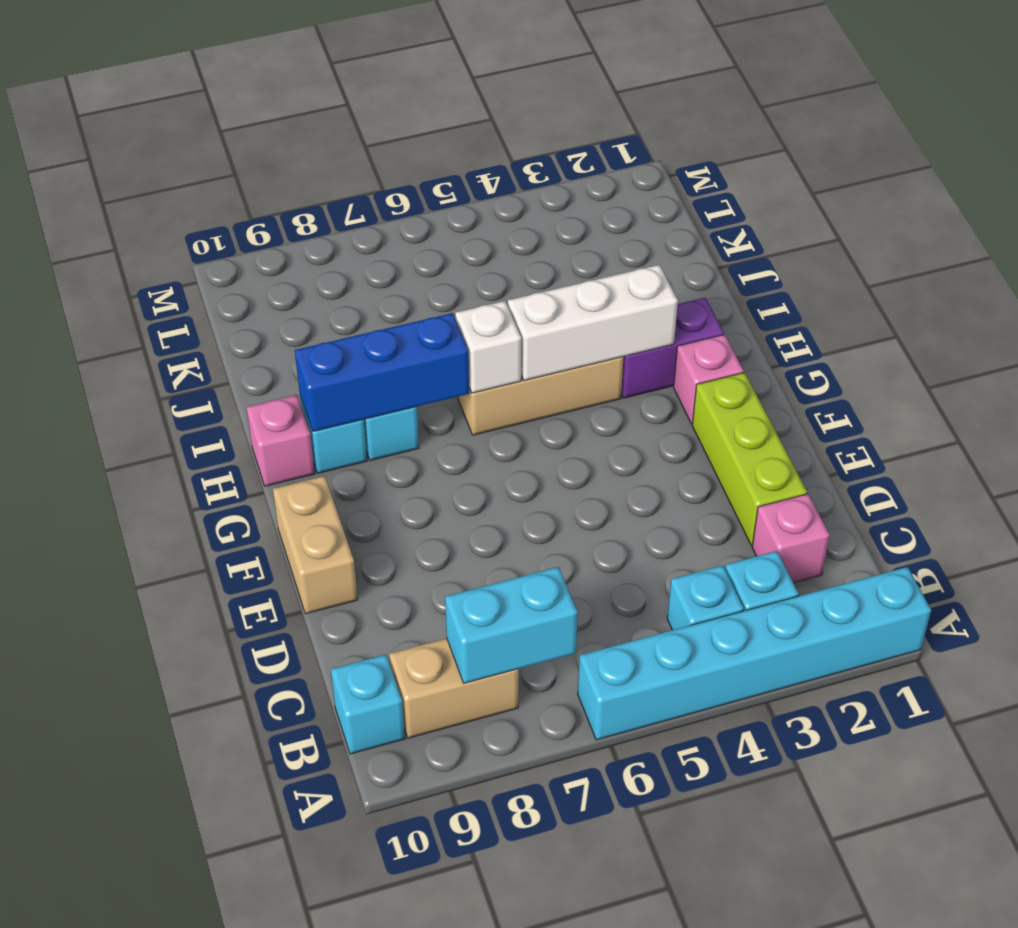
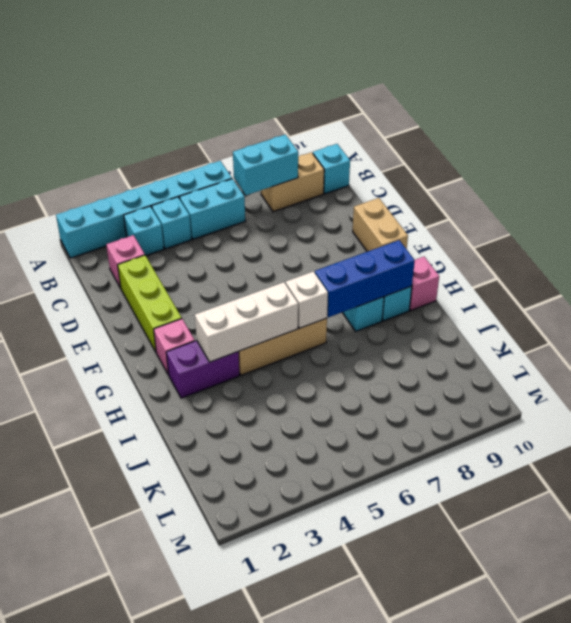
none -> cyan brick B5:B6 level 1

